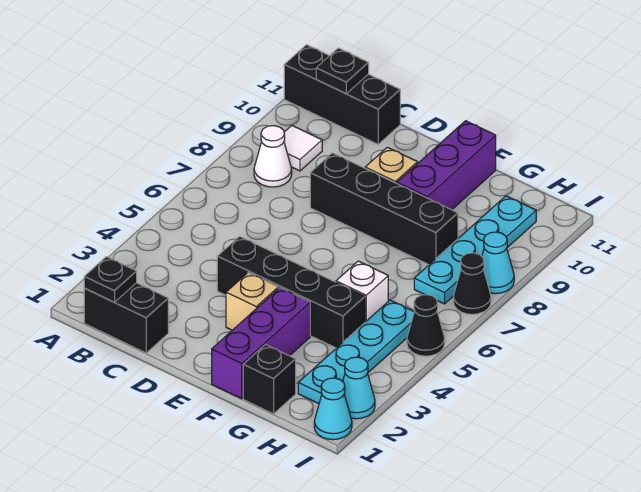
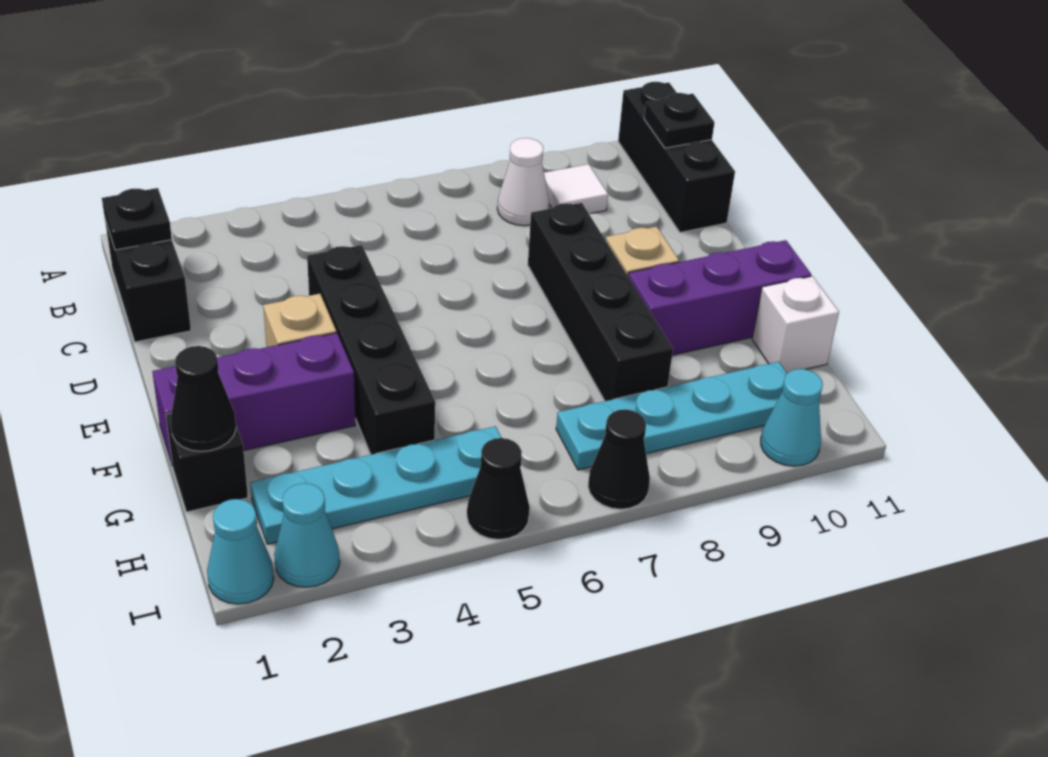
none -> black cone G1 level 2
white brick G5 level 1 -> white brick G11 level 1
cyan cone I8 level 1 -> cyan cone I10 level 1

